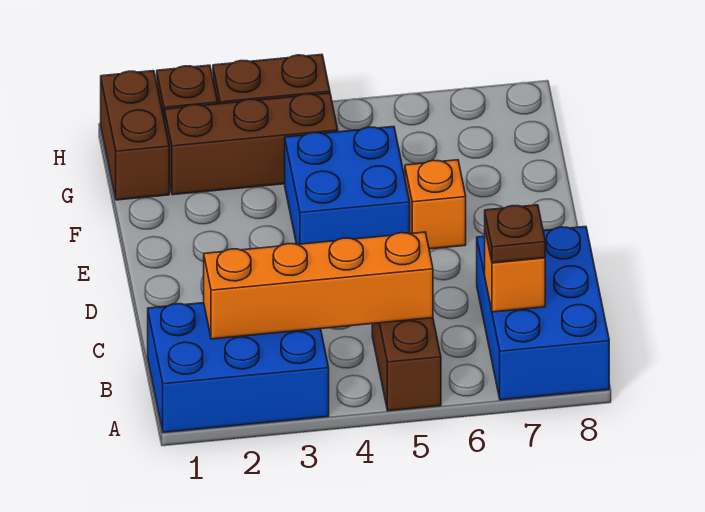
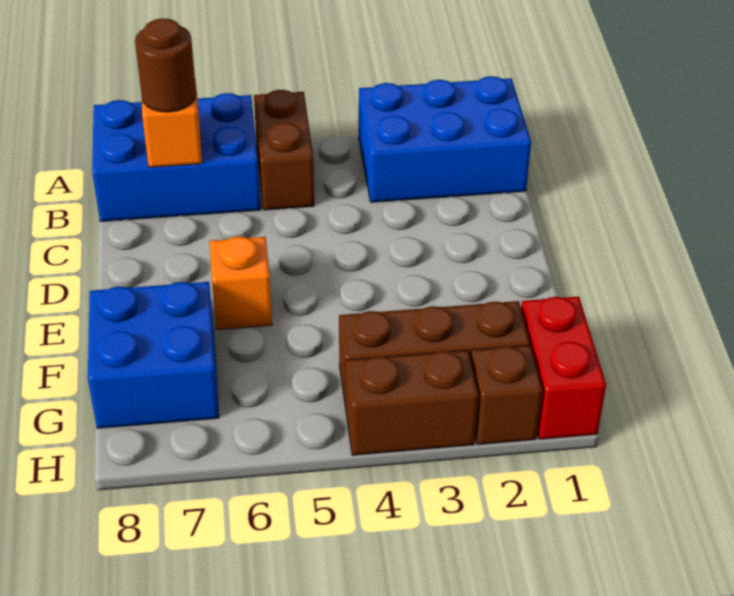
blue brick A7:C8 level 1 -> blue brick A6:B8 level 1
orange brick B2:B5 level 2 -> none
brown plate B7 level 3 -> brown round brick B7 level 3
blue brick E4:F5 level 1 -> blue brick F7:G8 level 1
brown brick G1:H1 level 1 -> red brick G1:H1 level 1

